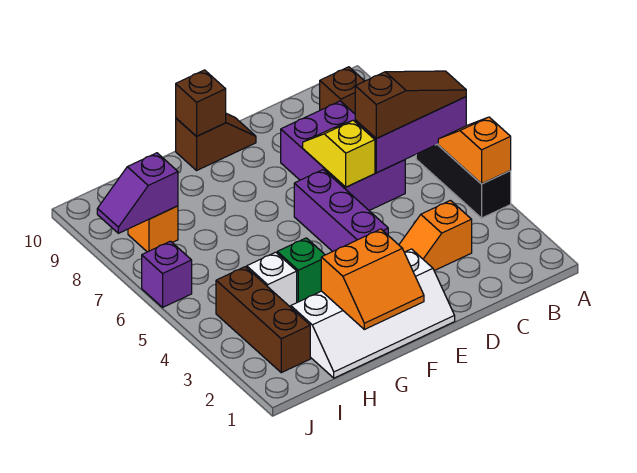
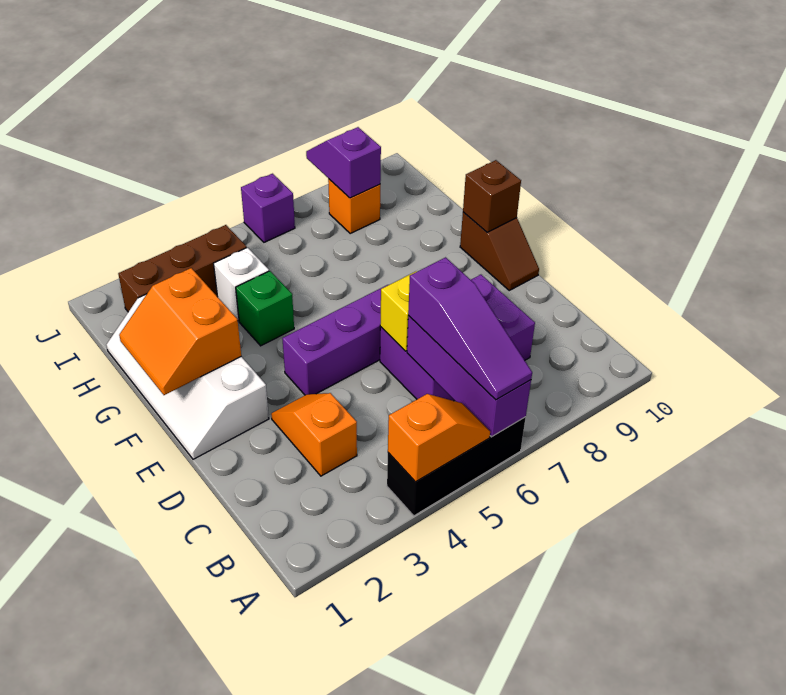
brown slope A6:C6 level 3 top C -> purple slope A6:C6 level 3 top C
brown brick B9 level 1 -> none

